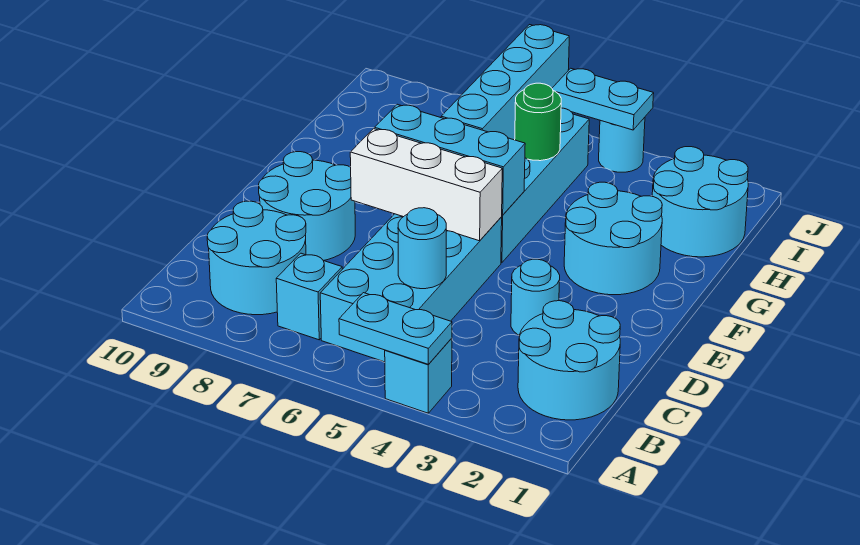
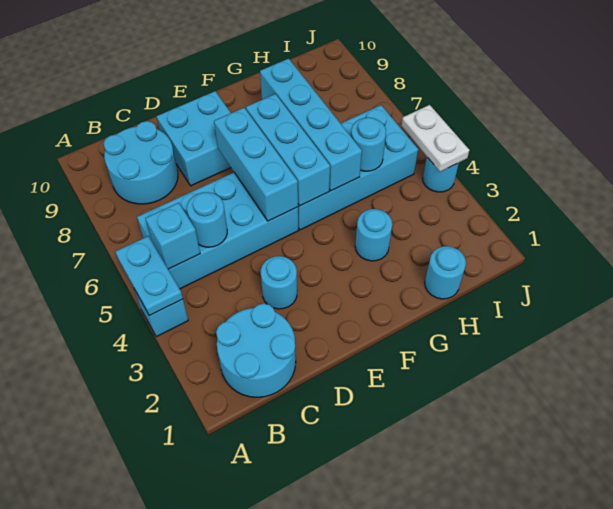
cyan brick B7 level 1 -> cyan brick B5 level 2
cyan round brick D8:E9 level 1 -> cyan brick D8:E9 level 1
white brick E5:E7 level 2 -> cyan brick E5:E7 level 2
cyan round brick F2:G3 level 1 -> cyan round brick G3 level 1
cyan brick G6:J6 level 2 -> cyan brick G5:G8 level 2
cyan round brick H1:I2 level 1 -> cyan round brick H1 level 1
green round brick H5 level 2 -> cyan round brick H5 level 2
cyan plate J4:J5 level 2 -> white plate J4:J5 level 2

